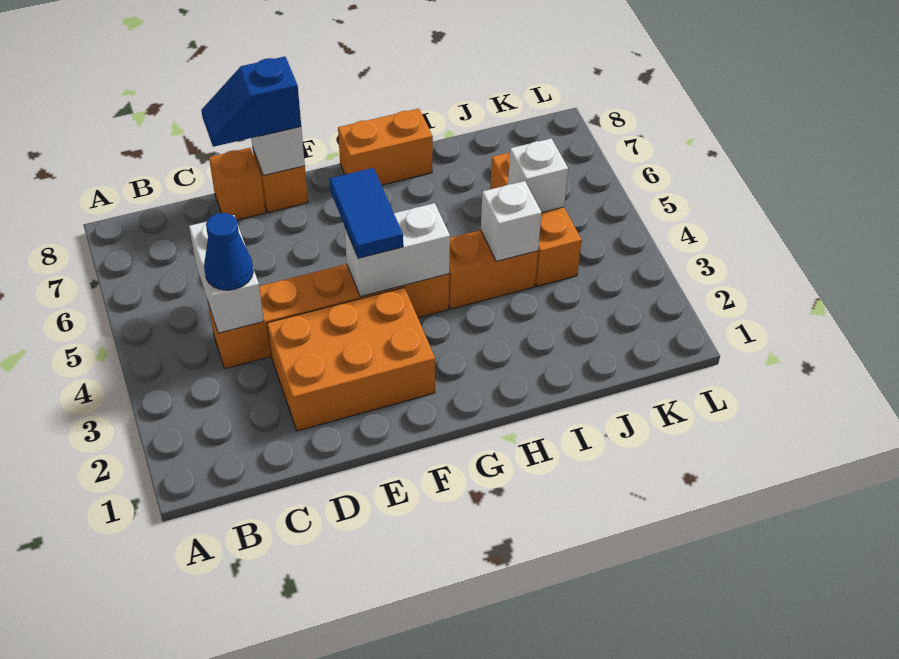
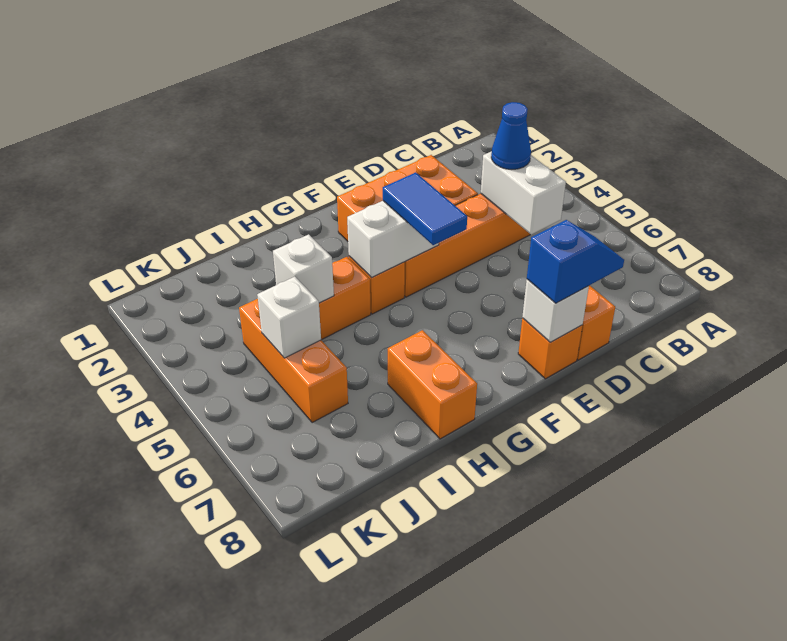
orange brick G8:H8 level 1 -> orange brick H7:H8 level 1

